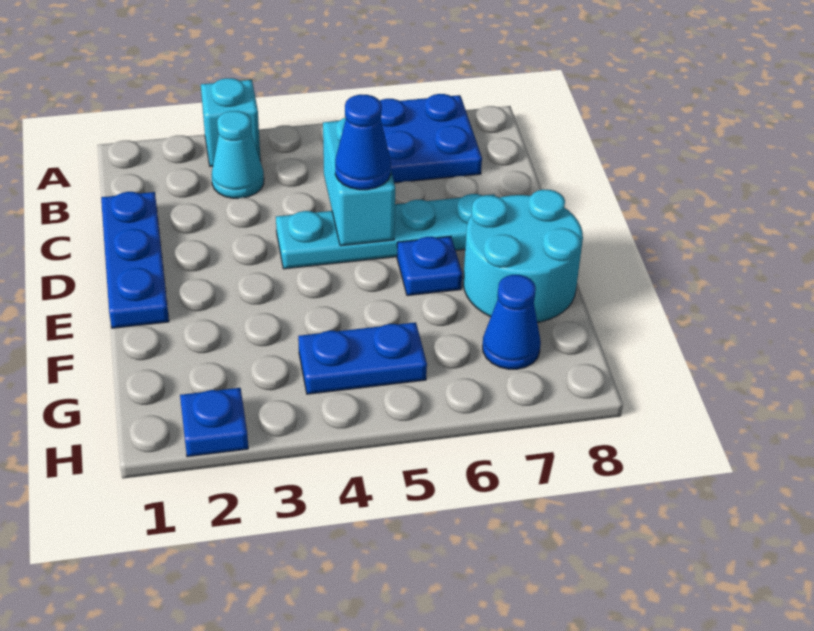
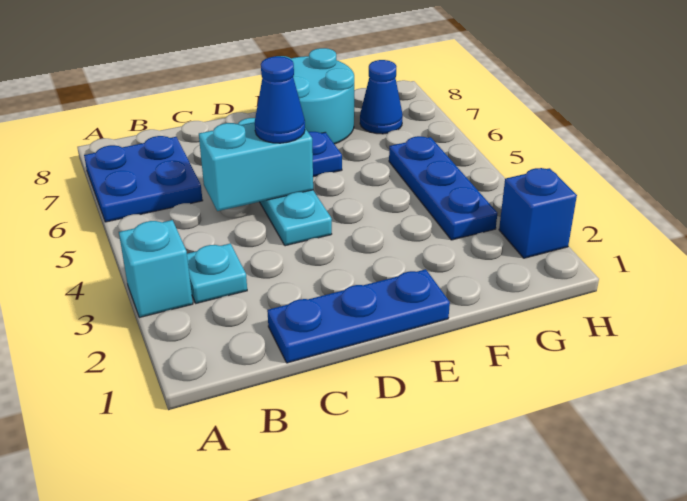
cyan cone B3 level 1 -> cyan plate B3 level 1
blue plate G4:G5 level 1 -> blue plate G3:G5 level 1
blue plate H2 level 1 -> blue brick H2 level 1

